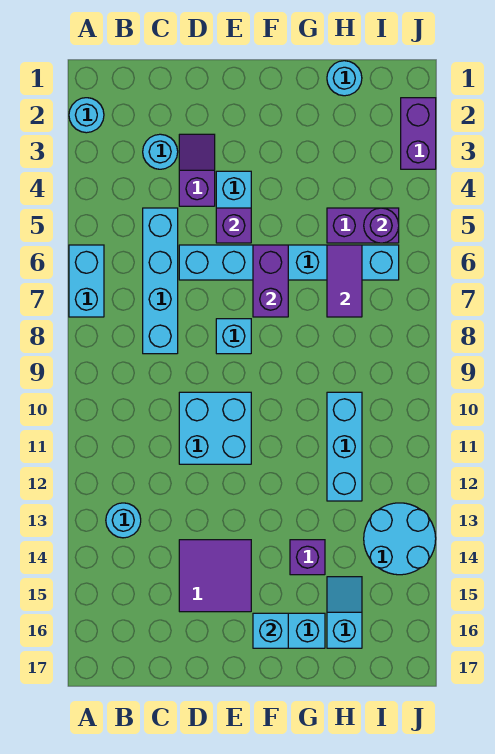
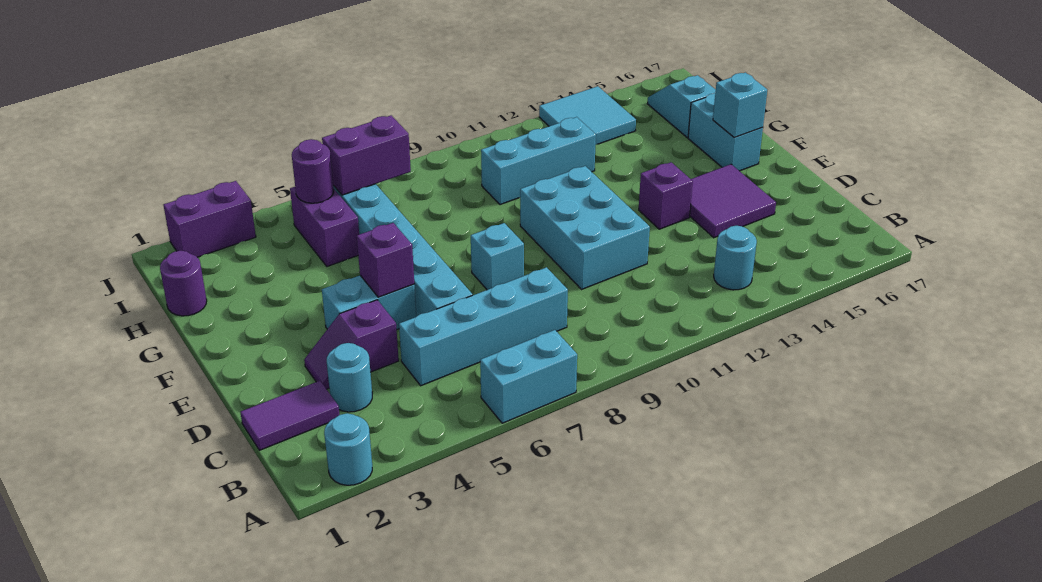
cyan brick D10:E11 level 1 -> cyan brick D10:F11 level 1
purple brick F6:F7 level 2 -> purple brick I6:I7 level 2
purple brick G14 level 1 -> purple brick E13 level 1
cyan round brick H1 level 1 -> purple round brick H1 level 1
purple tile H6:H7 level 2 -> purple tile C1:C2 level 1
cyan slope H15:H16 level 1 top 16 -> cyan slope H16:I16 level 1 top H
cyan round brick I13:J14 level 1 -> cyan tile I13:J14 level 1

